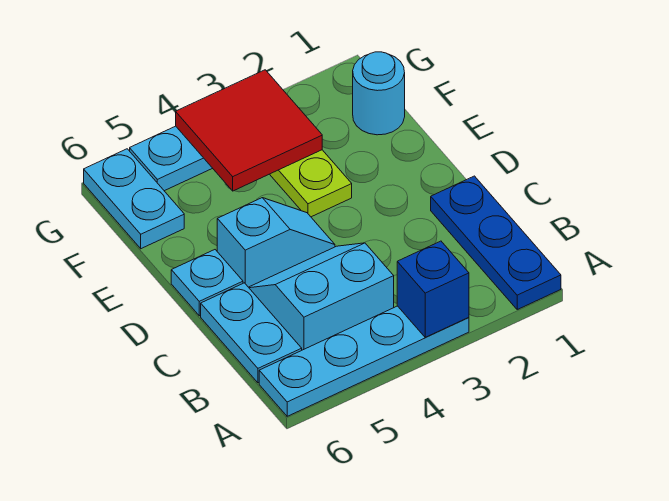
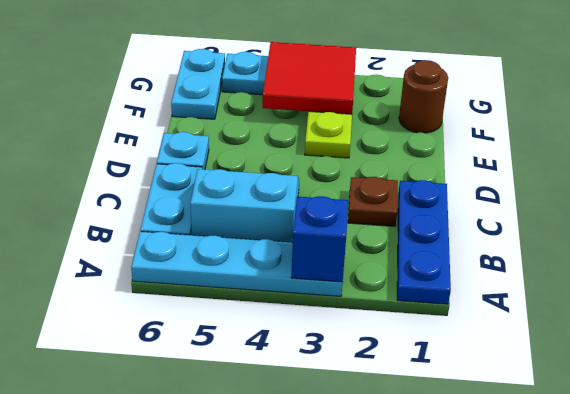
none -> brown plate C2 level 1
cyan slope D4:D5 level 1 top 5 -> none
cyan round brick F1 level 1 -> brown round brick F1 level 1

